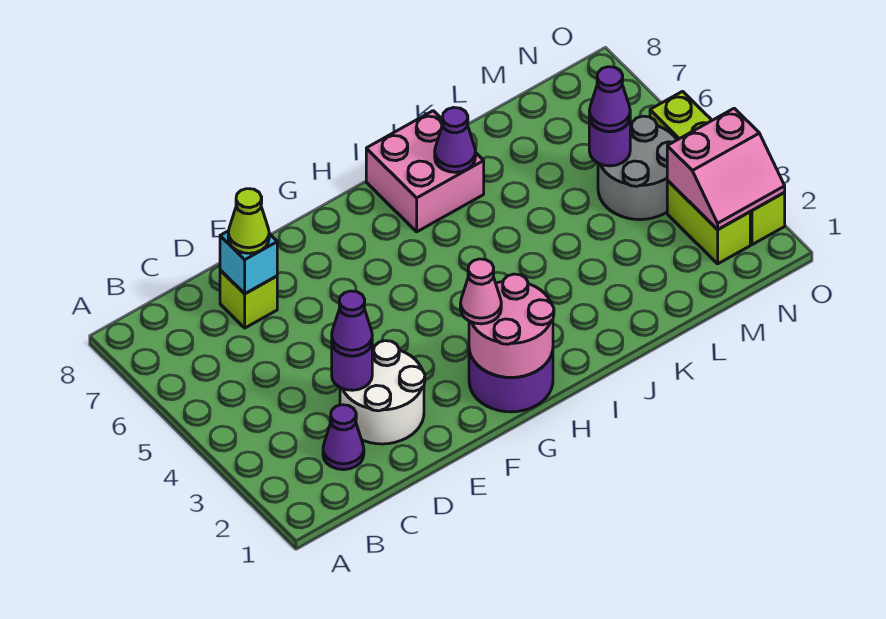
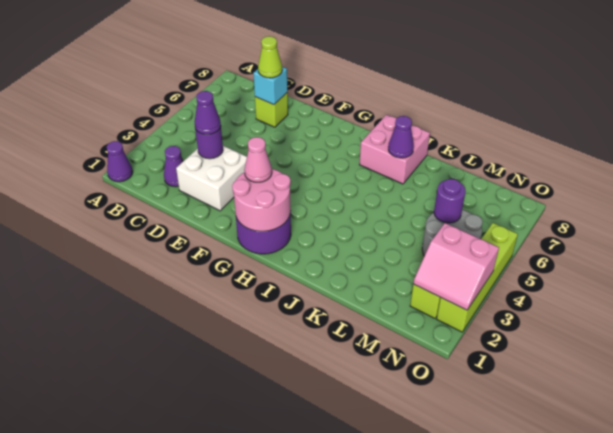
white round brick D2:E3 level 1 -> white brick D2:E3 level 1
purple cone M5 level 3 -> purple cone A1 level 1

